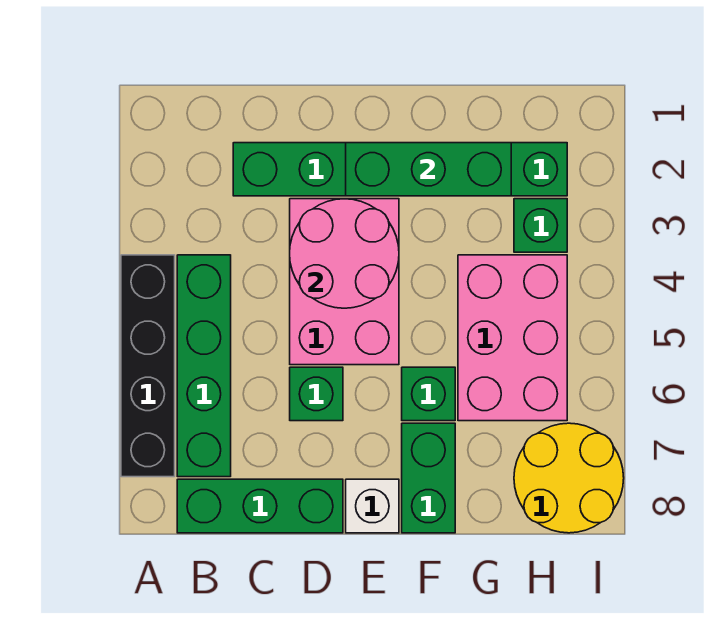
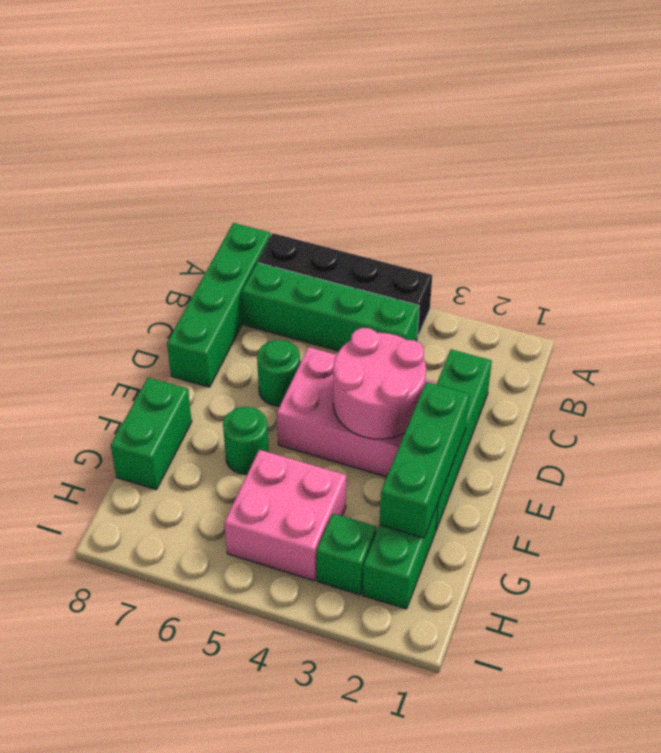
green brick B8:D8 level 1 -> green brick A8:D8 level 1
green brick D6 level 1 -> green round brick D6 level 1
white brick E8 level 1 -> none
green brick F6 level 1 -> green round brick F6 level 1
green brick F7:F8 level 1 -> green brick F8:G8 level 1
pink brick G4:H6 level 1 -> pink brick G4:H5 level 1
yellow round brick H7:I8 level 1 -> none

